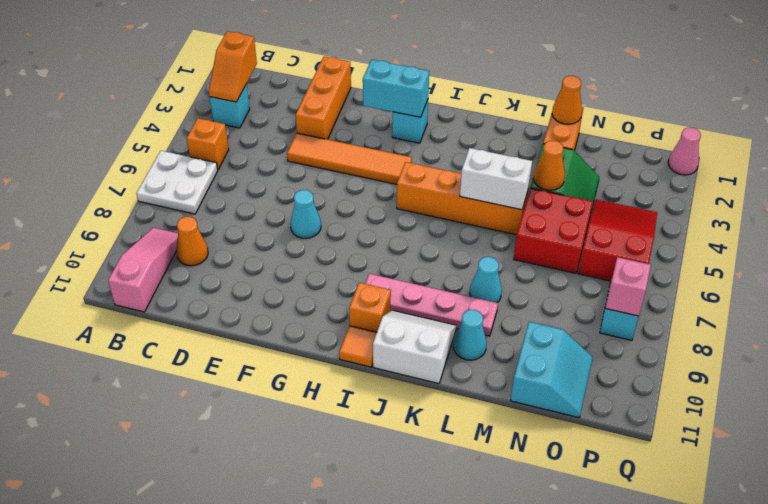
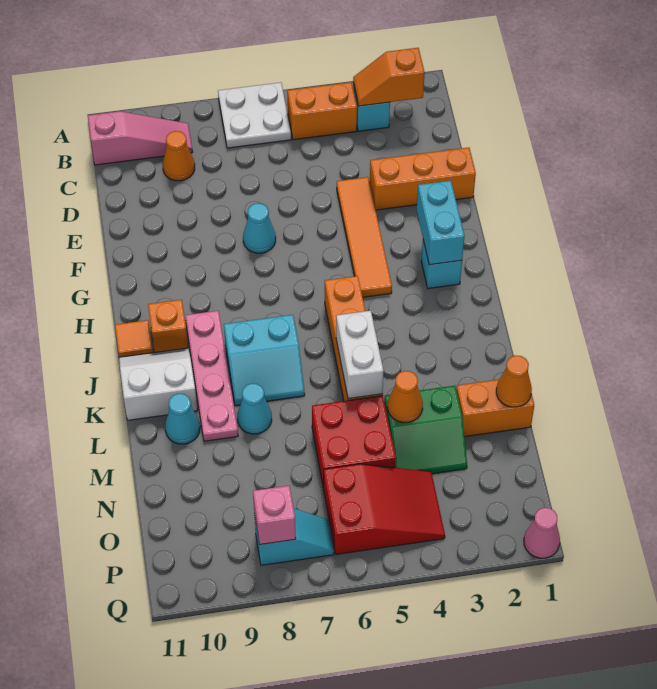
orange brick B5 level 1 -> orange brick B4:B5 level 1
white slope J10:K11 level 1 top 11 -> white slope J10:K11 level 1 top K
cyan slope N10:O11 level 1 top N -> cyan slope J7:K8 level 1 top J

